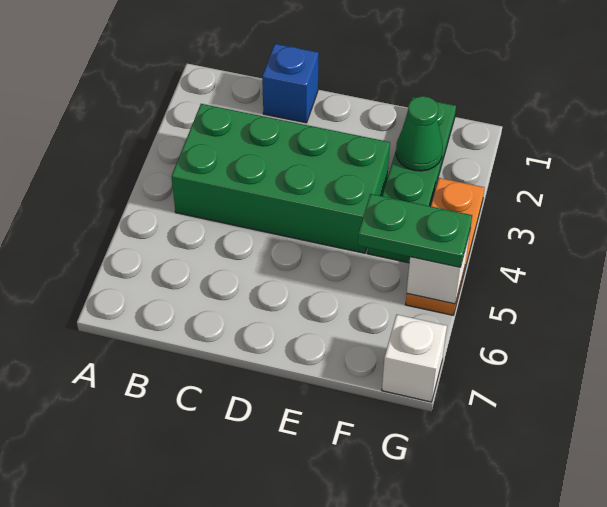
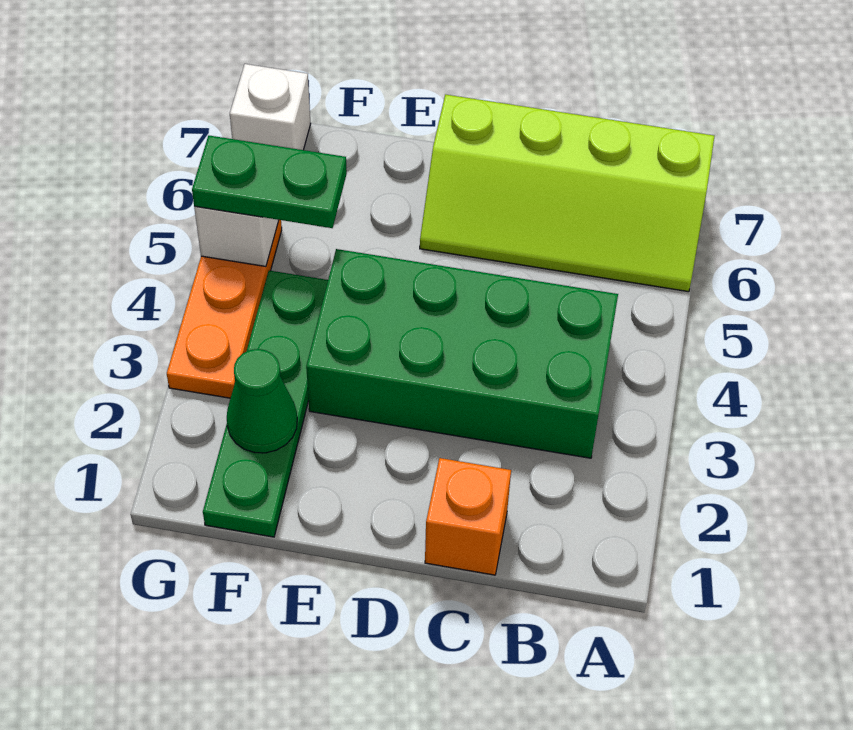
none -> lime slope A6:D7 level 1 top 7
blue brick C1 level 1 -> orange brick C1 level 1

